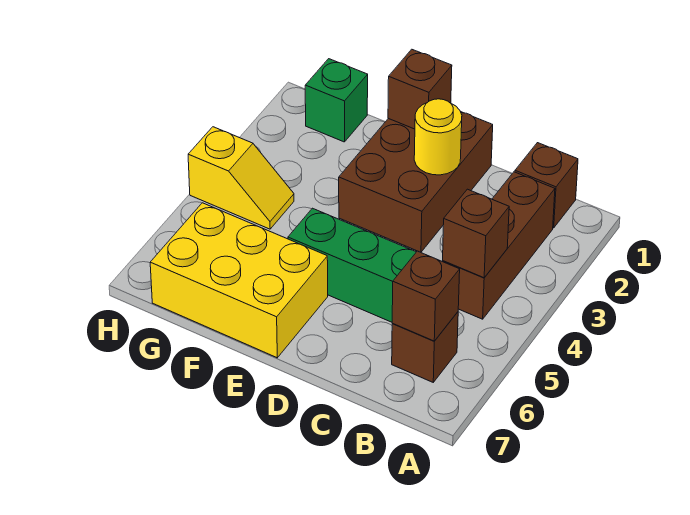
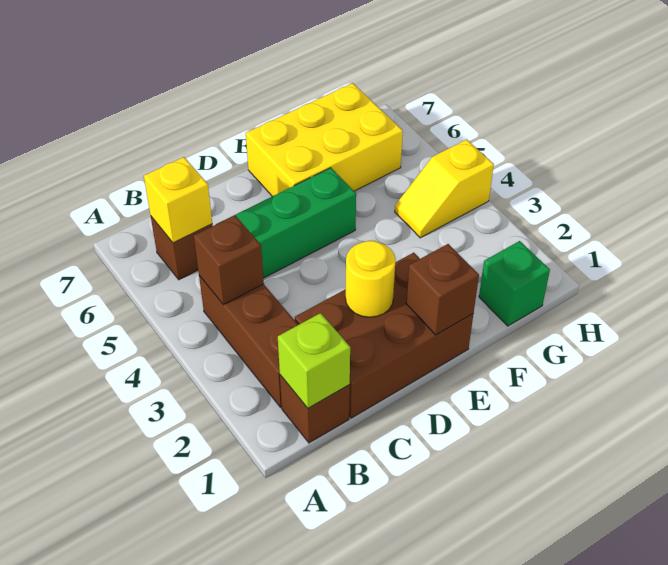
none -> lime brick B1 level 2
brown brick B6 level 2 -> yellow brick B6 level 2
brown brick D1:E3 level 1 -> brown brick C1:E2 level 1

